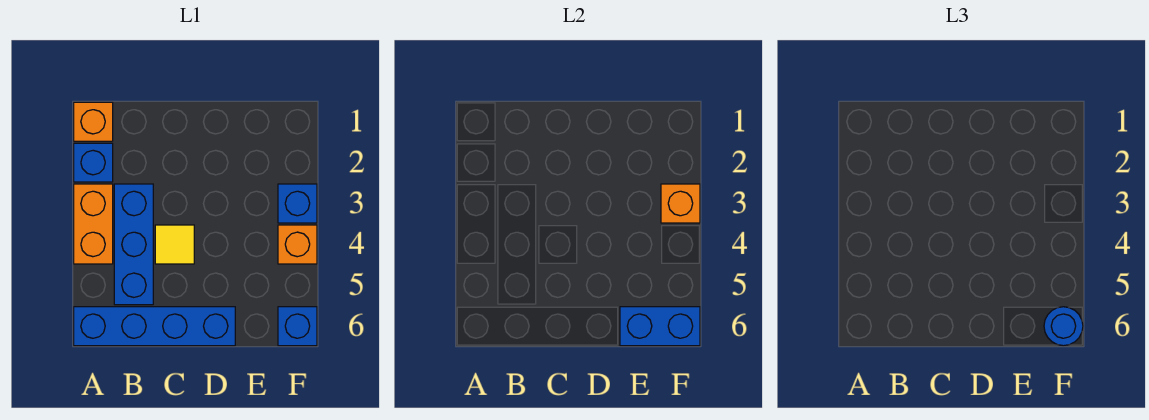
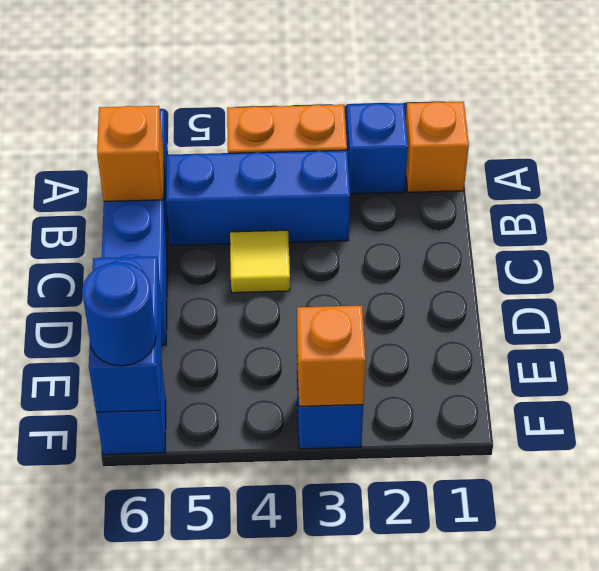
orange brick F4 level 1 -> orange brick B6 level 2

